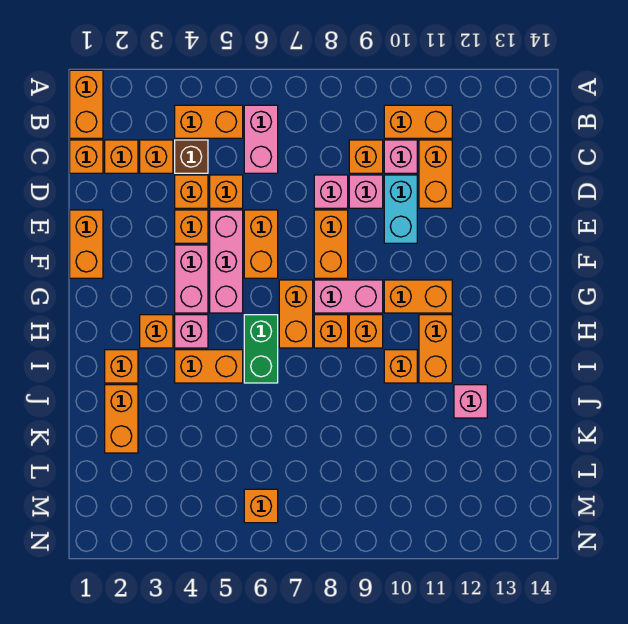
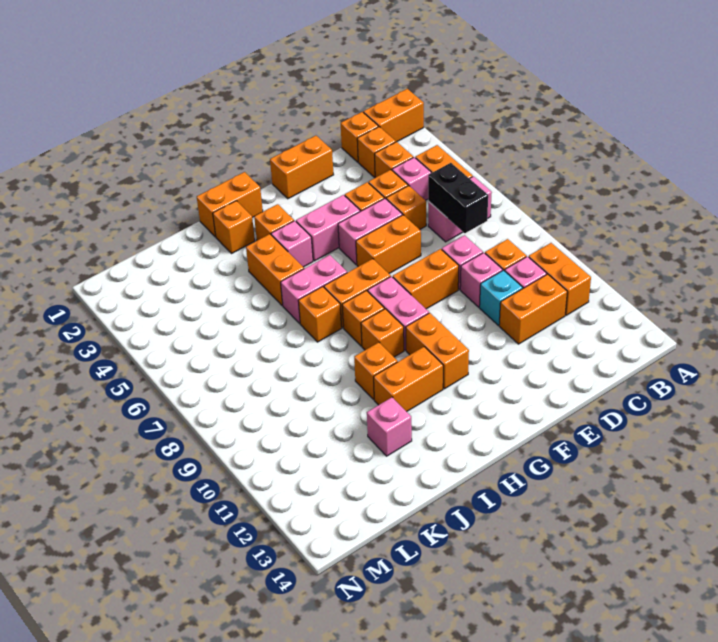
brown brick C4 level 1 -> pink brick C4 level 1
none -> black brick C6:C7 level 2
cyan brick D10:E10 level 1 -> cyan brick D10 level 1
pink brick E5:G5 level 1 -> pink brick E5:F5 level 1
green brick H6:I6 level 1 -> pink brick H6:I6 level 1
orange brick J2:K2 level 1 -> orange brick H1:I1 level 1
orange brick M6 level 1 -> orange brick I7 level 1

